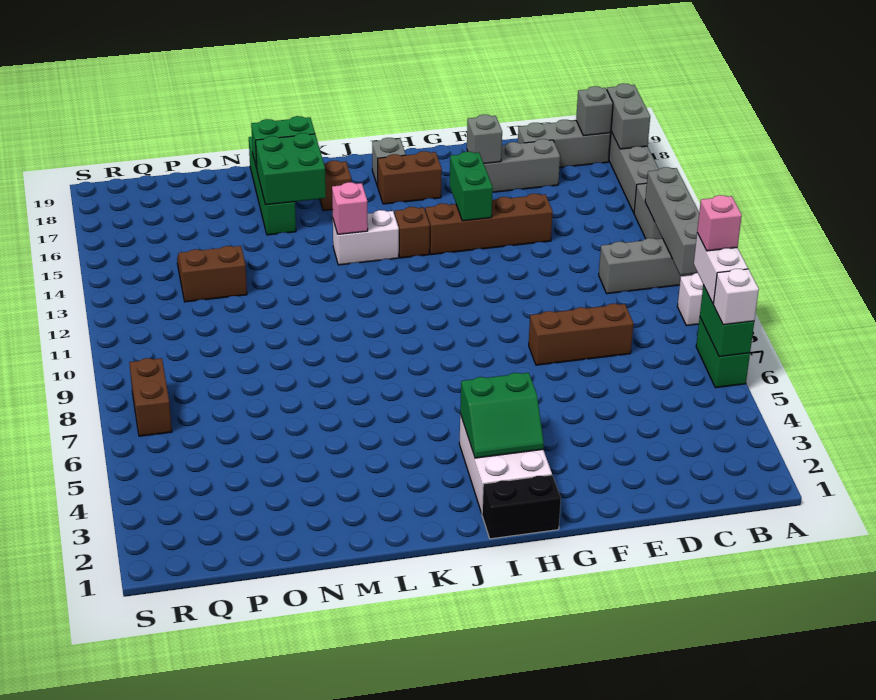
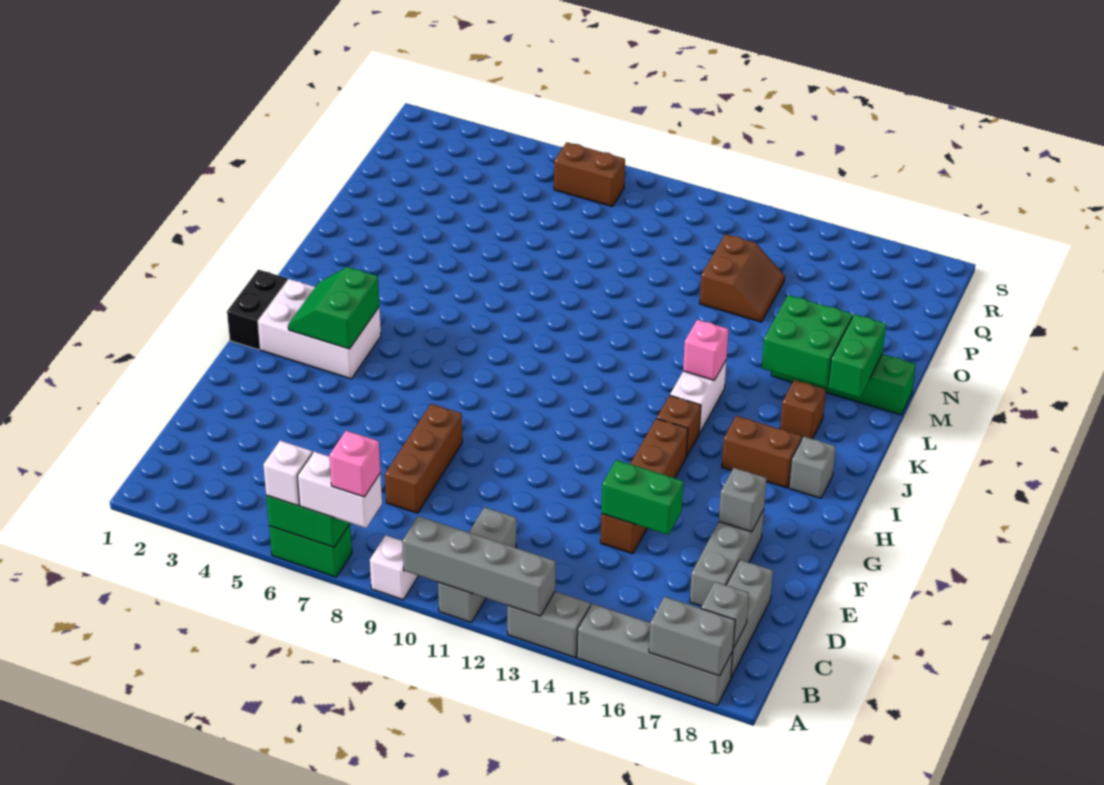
green brick G14:G15 level 2 -> green brick E14:E15 level 2
brown brick H17:I17 level 1 -> brown brick I16:I17 level 1

